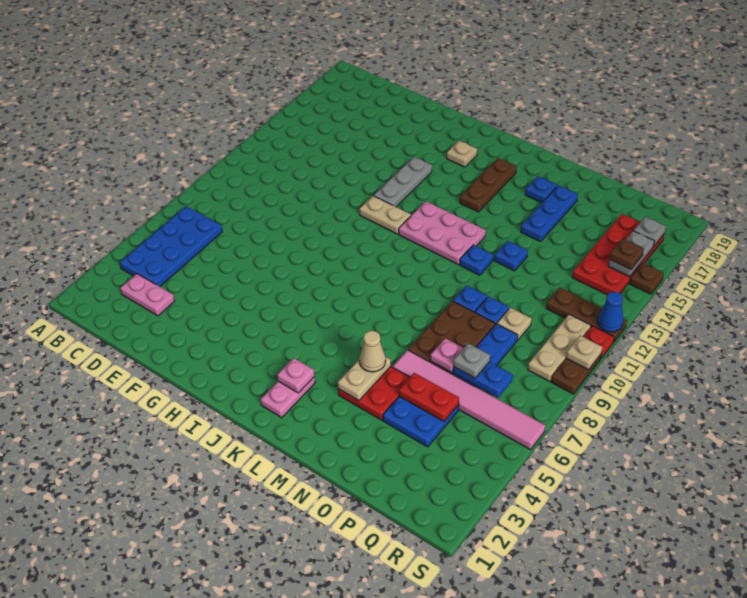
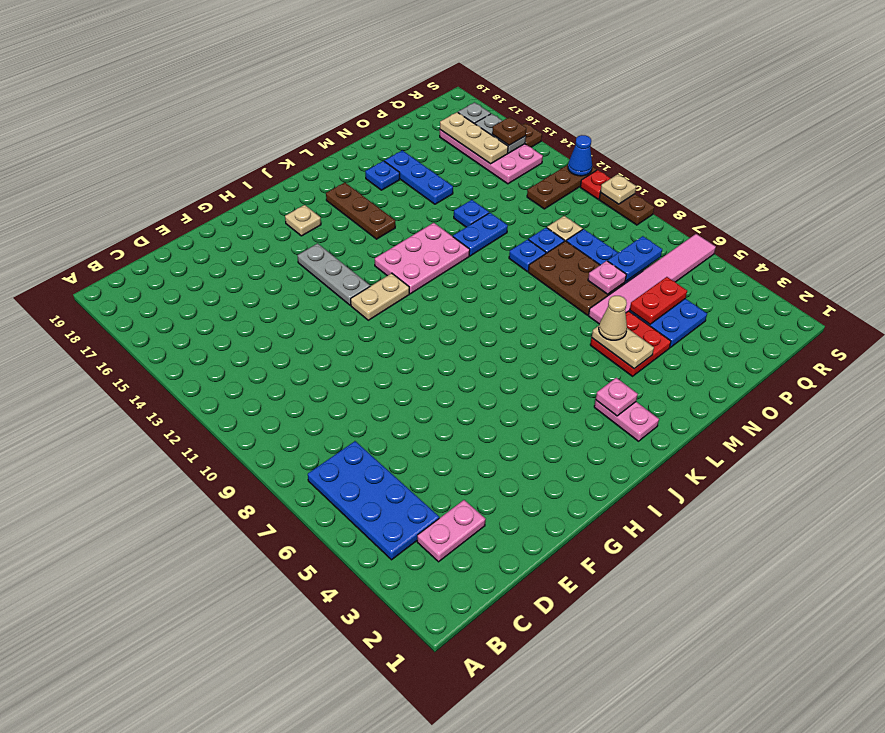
blue plate M12 level 1 -> blue plate M12:N12 level 1
grey plate P7 level 3 -> none
red plate Q14:R17 level 1 -> pink plate Q14:R17 level 1
tan plate R9:R11 level 1 -> tan plate Q15:Q17 level 2

